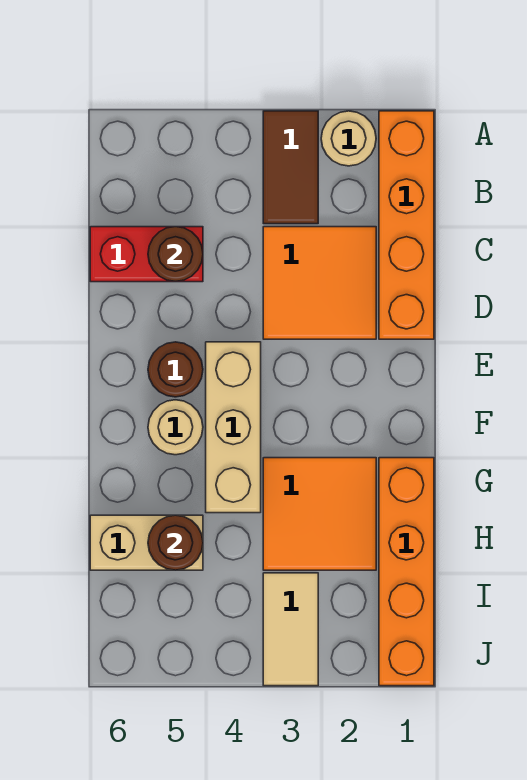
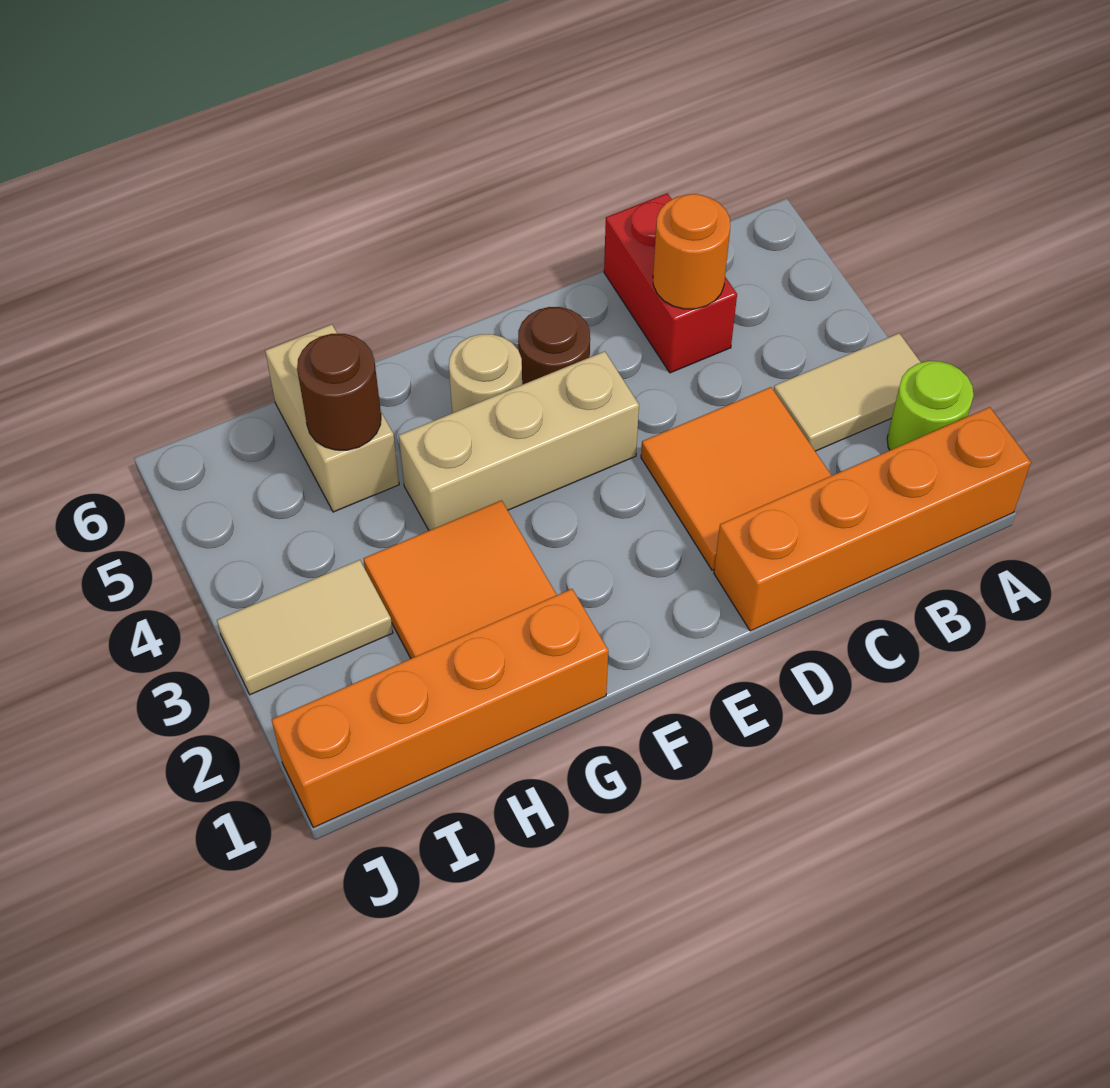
tan round brick A2 level 1 -> lime round brick A2 level 1
brown tile A3:B3 level 1 -> tan tile A3:B3 level 1
brown round brick C5 level 2 -> orange round brick C5 level 2

